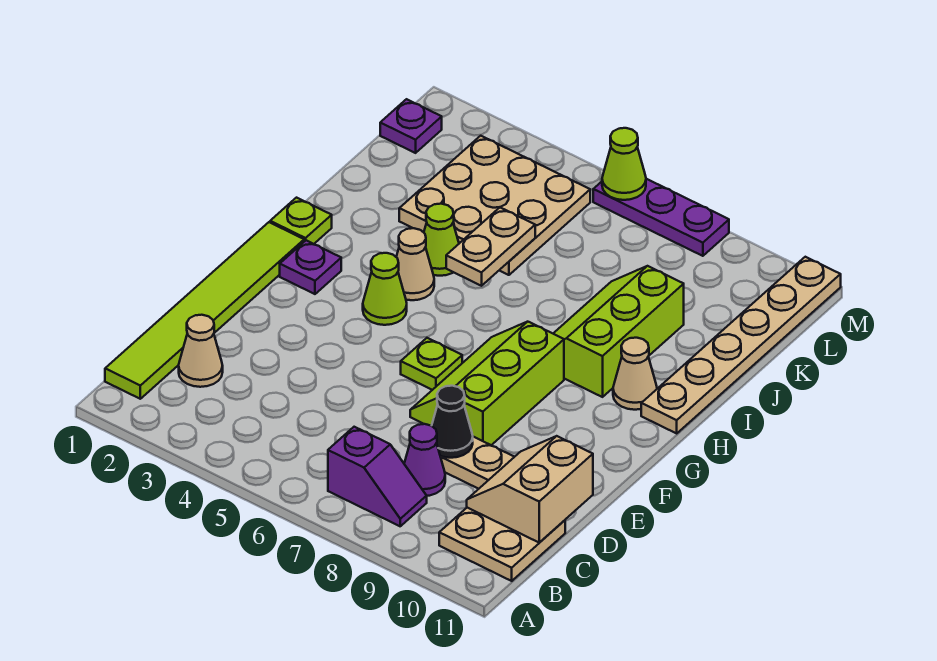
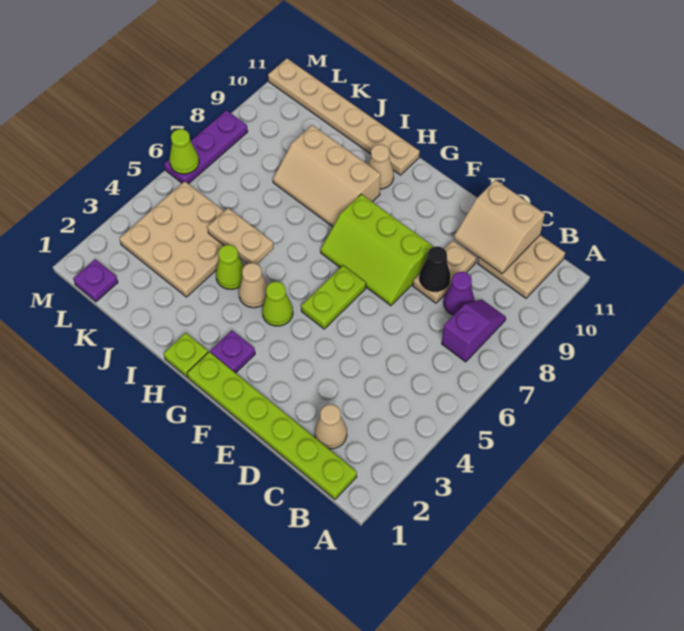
lime tile B1:G1 level 1 -> lime plate B1:G1 level 1
lime plate F6 level 1 -> lime plate F5:F6 level 1
lime slope H8:J9 level 1 top 9 -> tan slope H8:J9 level 1 top 9

